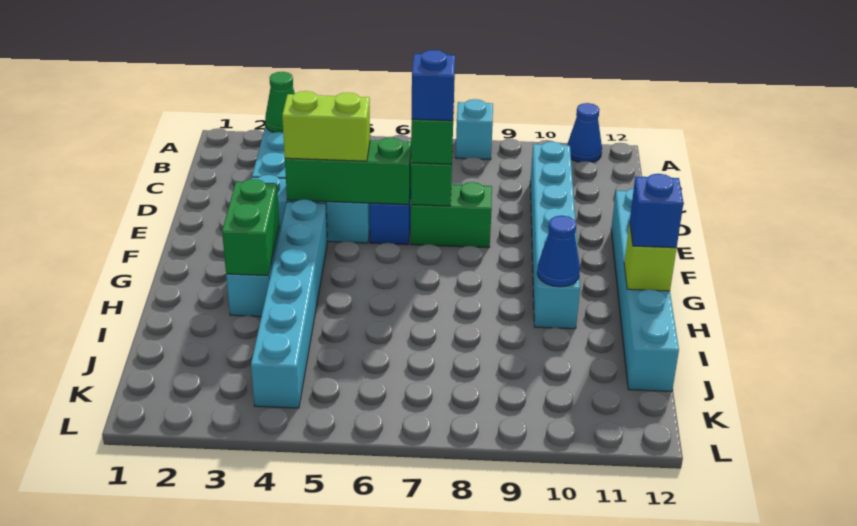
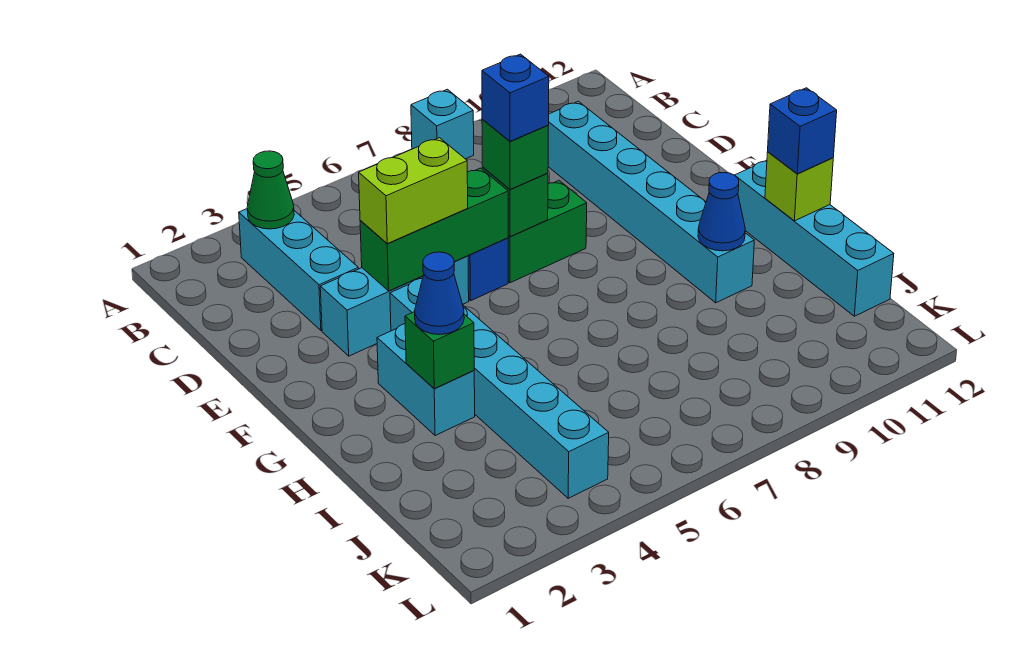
blue cone A11 level 1 -> blue cone H3 level 3
cyan brick E12:J12 level 1 -> cyan brick G12:J12 level 1
green brick G3:H3 level 2 -> green brick H3 level 2

